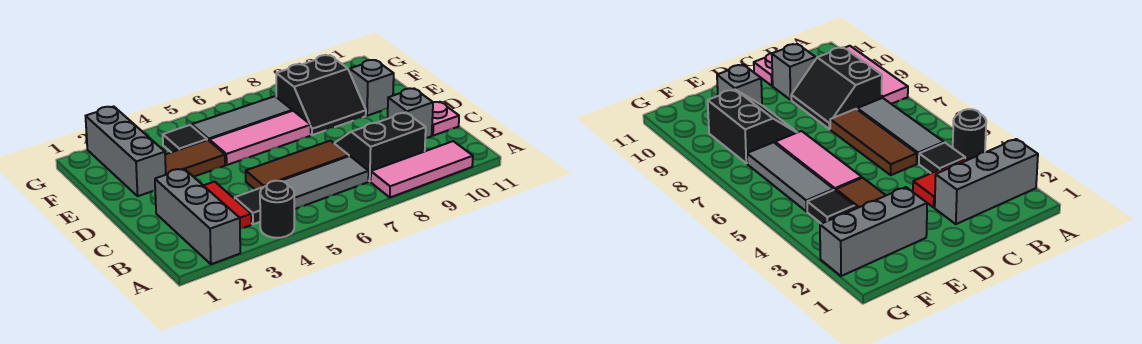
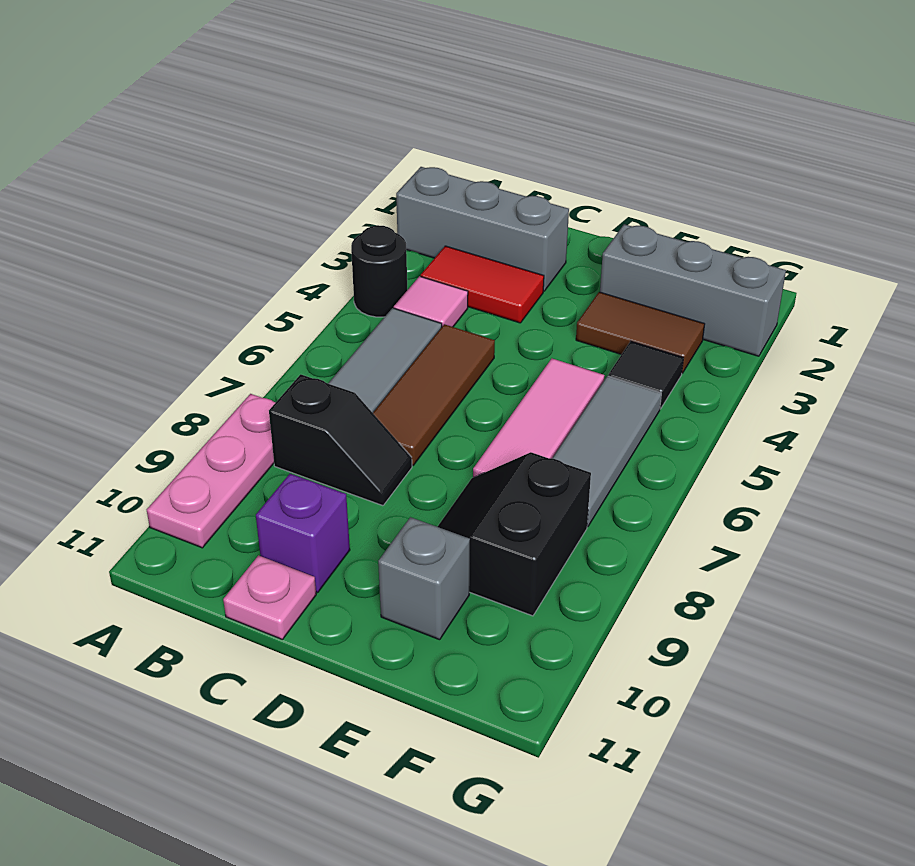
pink tile A8:A10 level 1 -> pink plate A8:A10 level 1
black tile B4 level 1 -> pink tile B4 level 1
black slope B8:C9 level 1 top B -> black slope B8:C8 level 1 top B
grey brick C10 level 1 -> purple brick C10 level 1
brown tile E3:E4 level 1 -> brown tile E3:F3 level 1

